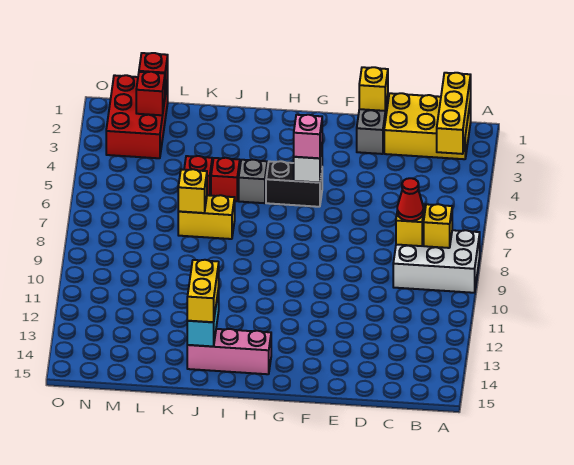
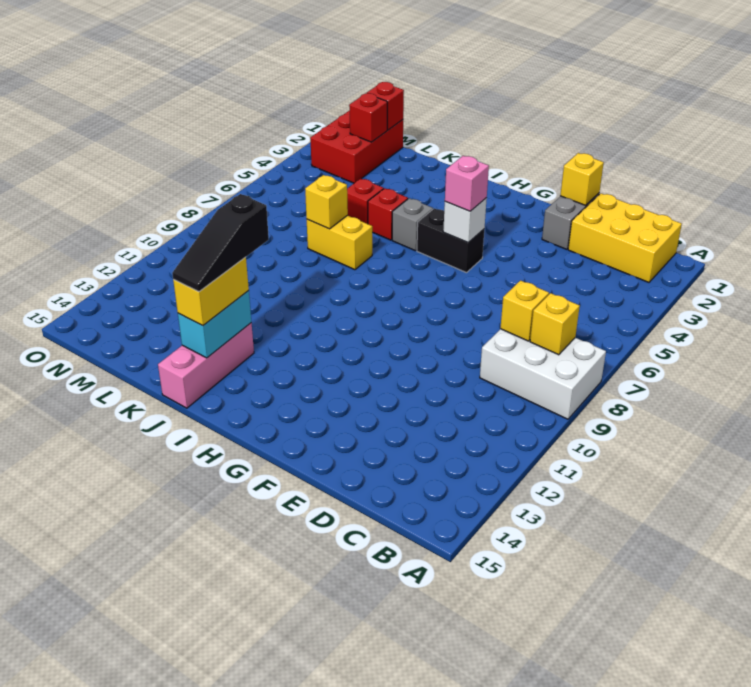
yellow brick B1:B3 level 2 -> none
red cone C8 level 3 -> none
pink brick H14:J14 level 1 -> pink brick J13:J15 level 1
none -> black slope J12:J14 level 4 top 12

